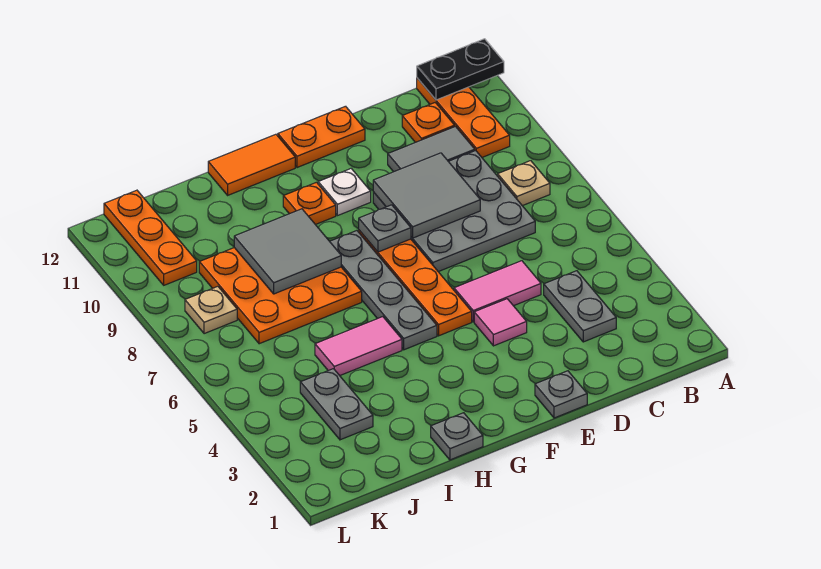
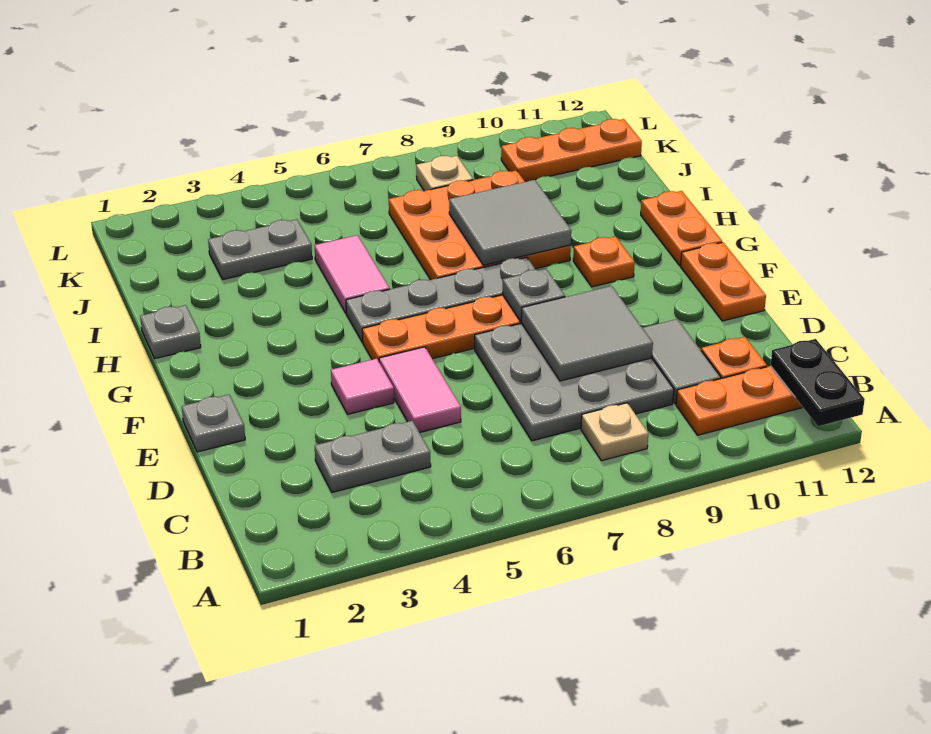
white plate F10 level 1 -> none
orange tile G12:H12 level 1 -> orange plate G12:H12 level 1

